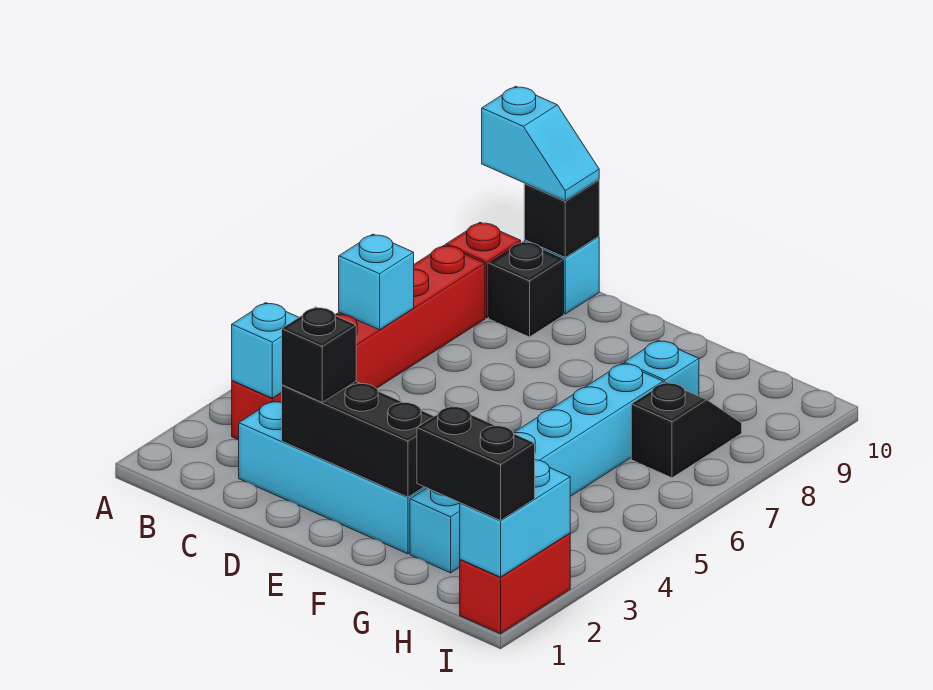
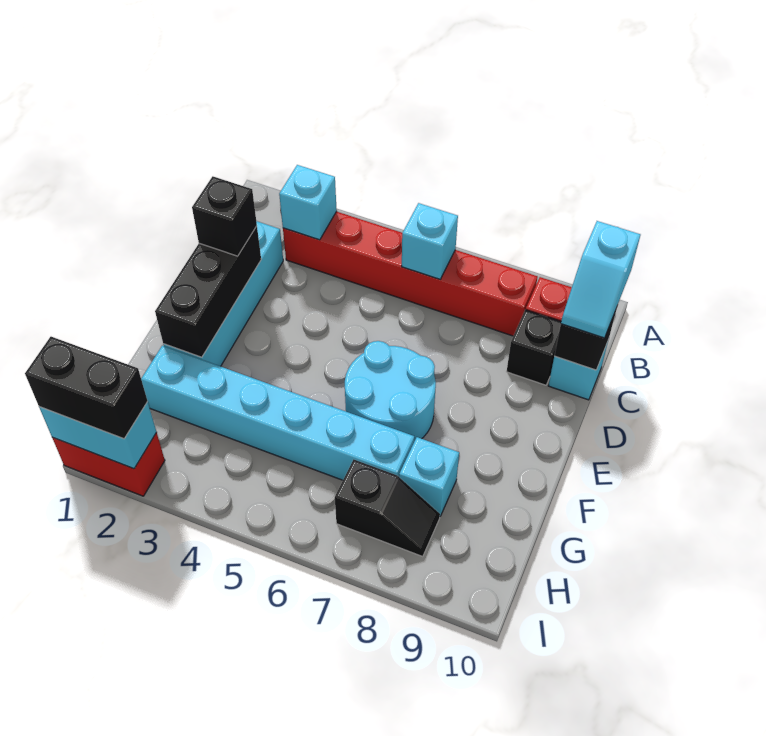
none -> cyan round brick E6:F7 level 1
black brick H1:I1 level 3 -> black brick I1:I2 level 3

